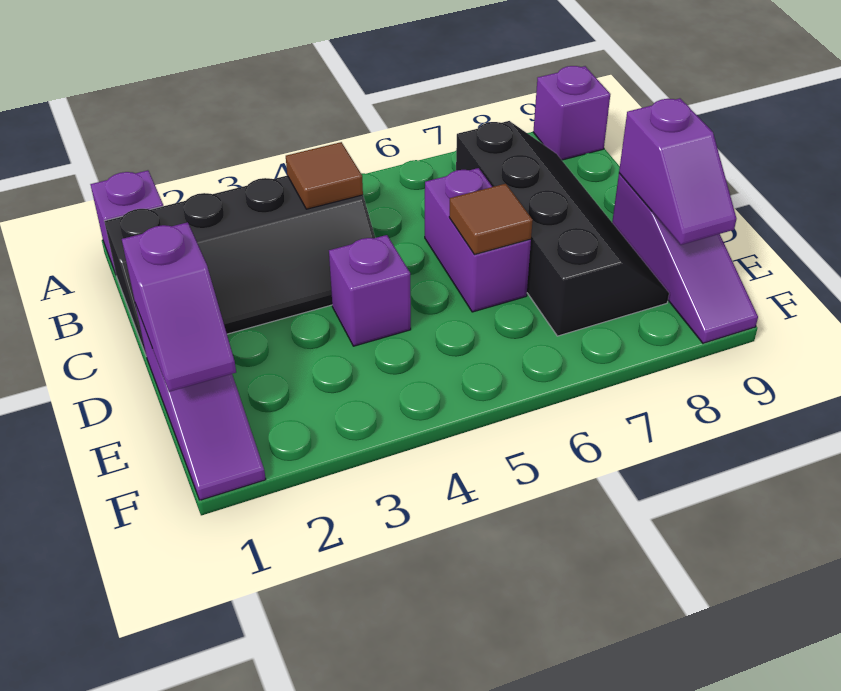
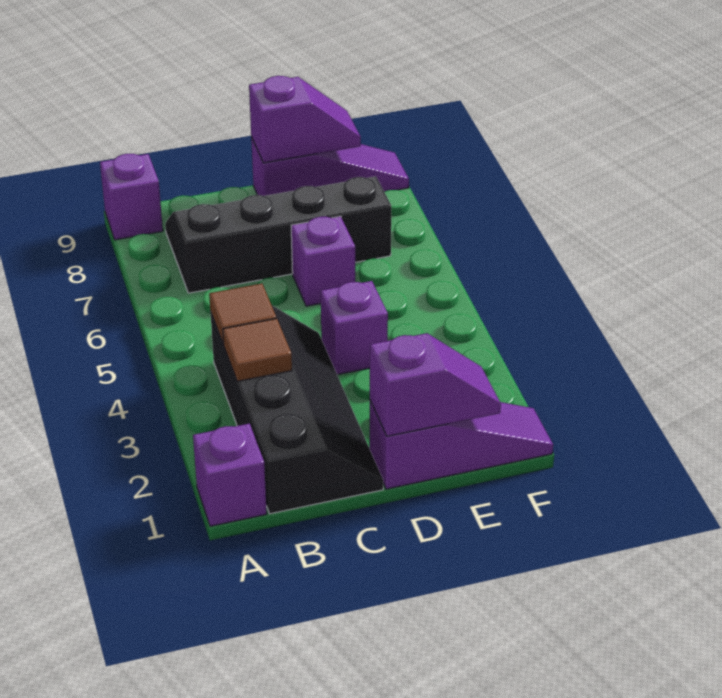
purple brick C6:D6 level 1 -> purple brick D6 level 1
brown tile D6 level 2 -> brown tile B3 level 2

